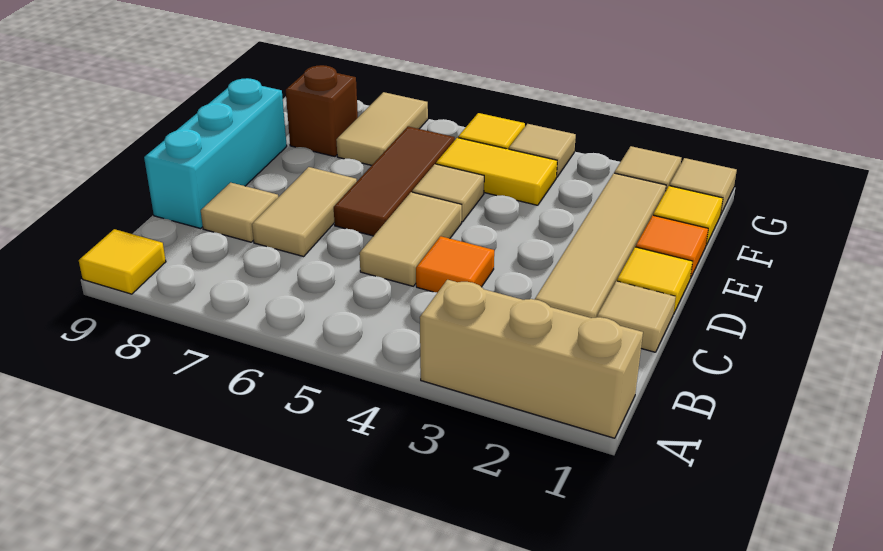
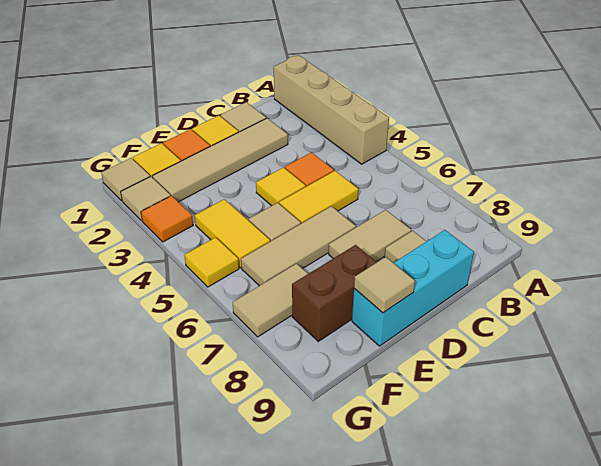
tan brick A1:A3 level 1 -> tan brick A1:A4 level 1
yellow tile A9 level 1 -> yellow tile D4 level 1
tan tile C5:D5 level 1 -> yellow tile C5:D5 level 1
brown tile D6:F6 level 1 -> tan tile D6:F6 level 1
brown brick F8 level 1 -> brown brick E8:F8 level 1
none -> orange tile G3 level 1
tan tile G4 level 1 -> tan tile E9 level 2

